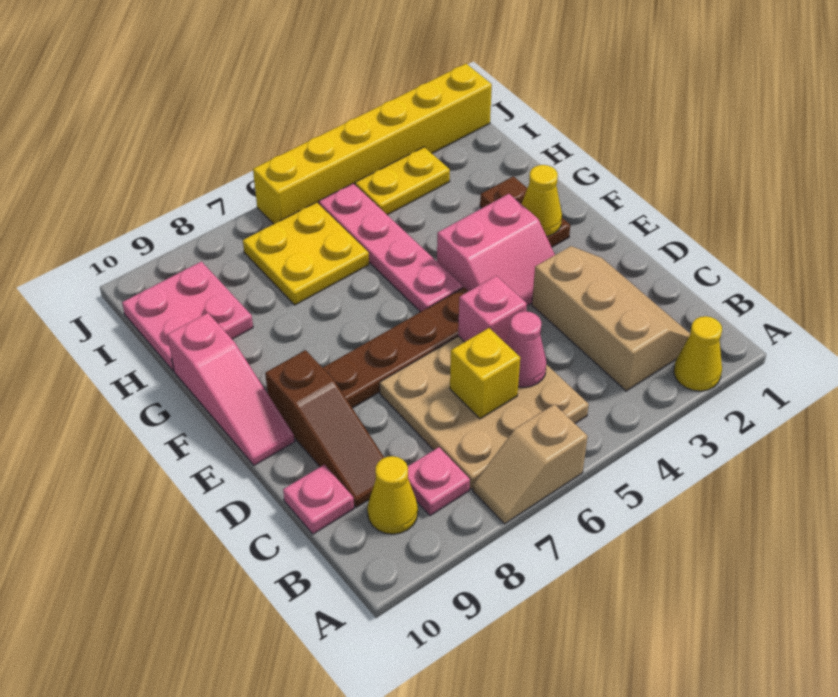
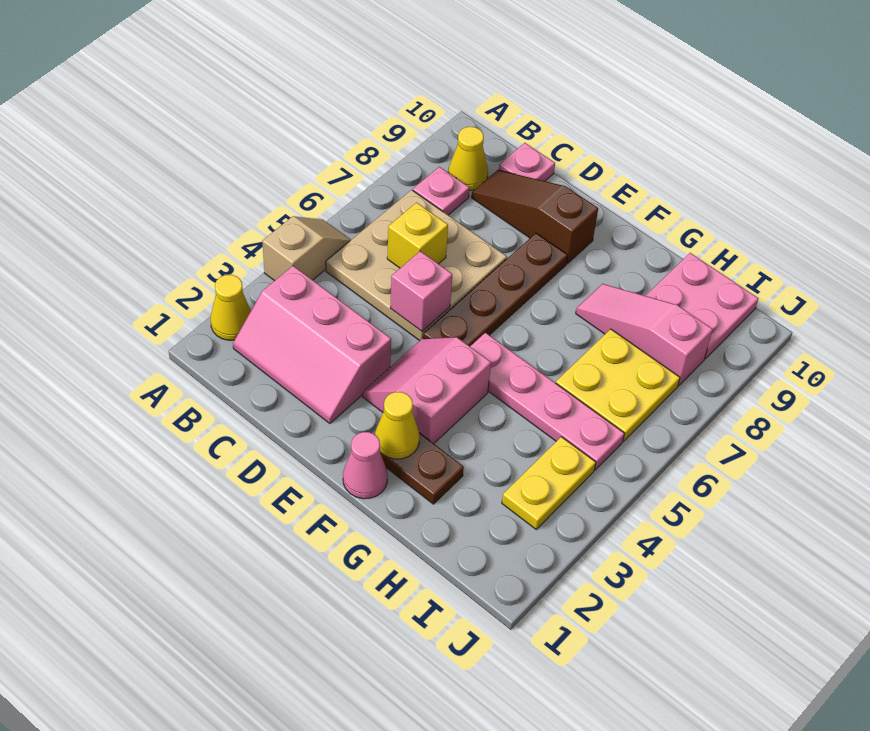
tan slope A6:A7 level 1 top 6 -> tan slope A4:A5 level 1 top 4
tan slope B2:D3 level 1 top 3 -> pink slope B2:D3 level 1 top 3
pink cone C5 level 2 -> pink cone F1 level 1
pink slope E10:G10 level 1 top G -> pink slope G8:I8 level 1 top I
yellow brick J1:J6 level 1 -> none

